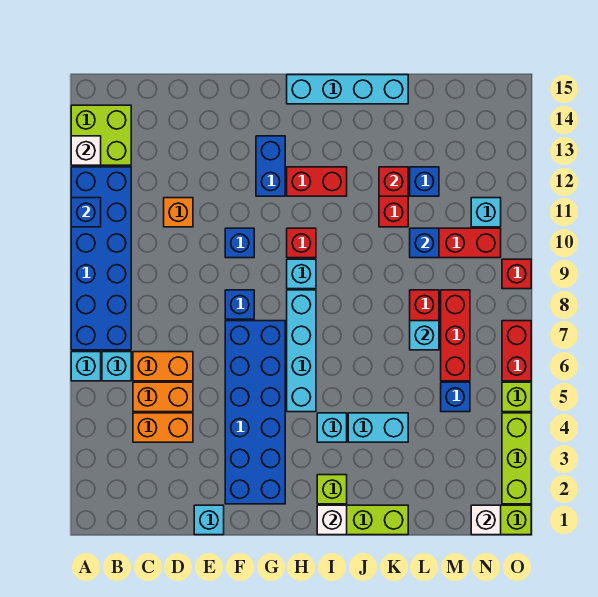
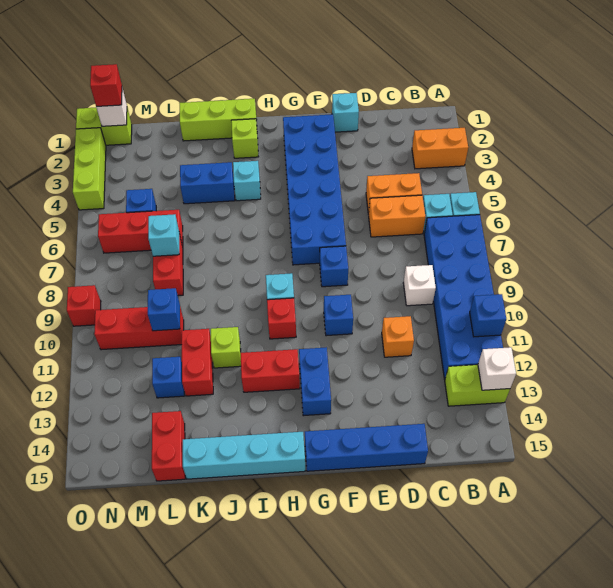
lime brick A13:B14 level 1 -> lime brick A13:B13 level 1
orange brick C4:D4 level 1 -> orange brick A3:B3 level 1
none -> blue brick D15:G15 level 1
cyan brick H5:H8 level 1 -> none
white brick I1 level 2 -> white brick C9 level 1
cyan brick J4:K4 level 1 -> blue brick J4:K4 level 1
red brick K12 level 2 -> red brick N1 level 3
red brick M6:M8 level 1 -> red brick L6:N6 level 1
cyan brick N11 level 1 -> none
lime brick O5 level 1 -> lime brick J11 level 1
red brick O6:O7 level 1 -> red brick L14:L15 level 1

